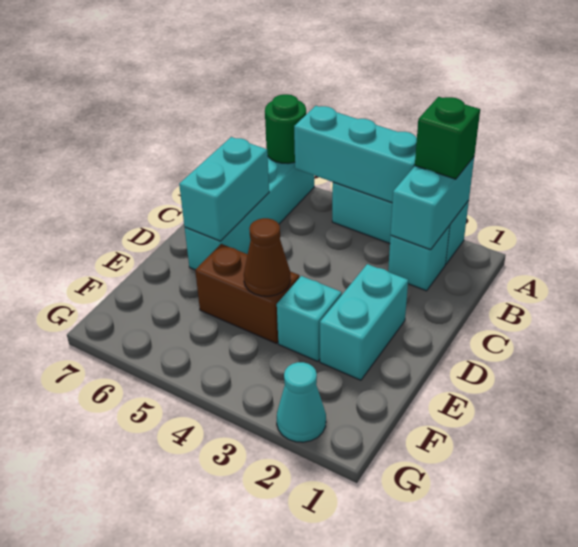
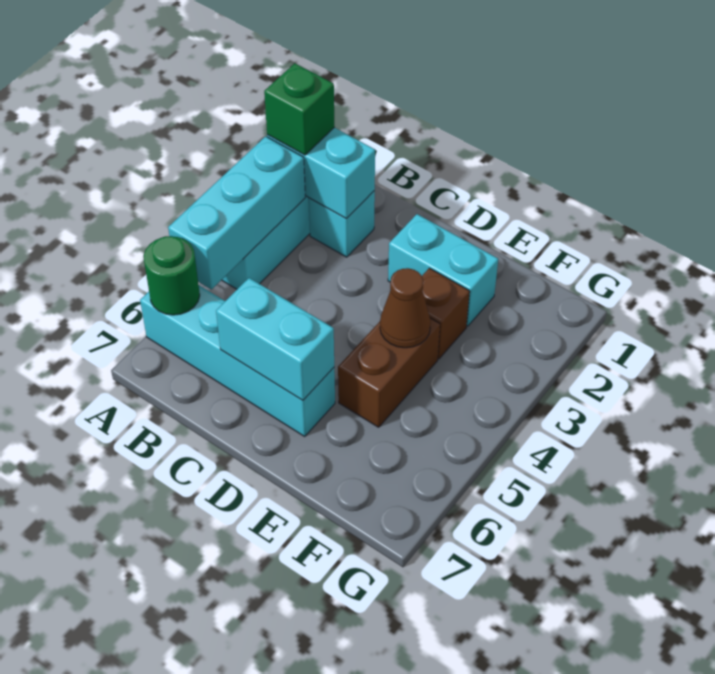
cyan brick E3 level 1 -> brown brick E3 level 1
cyan cone G2 level 1 -> none

